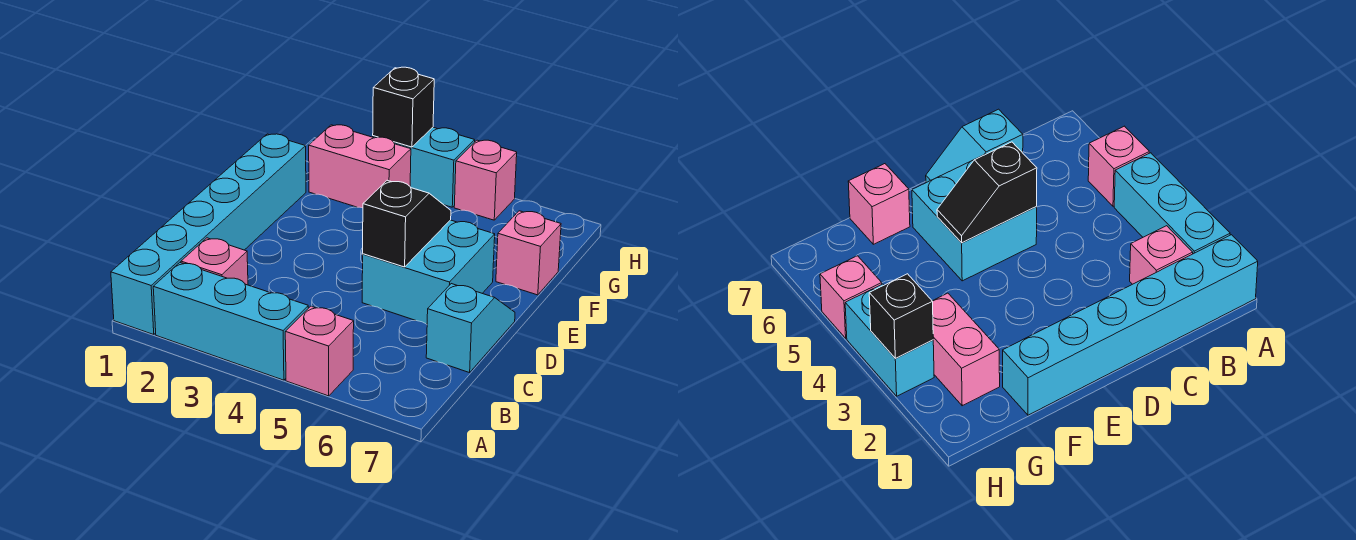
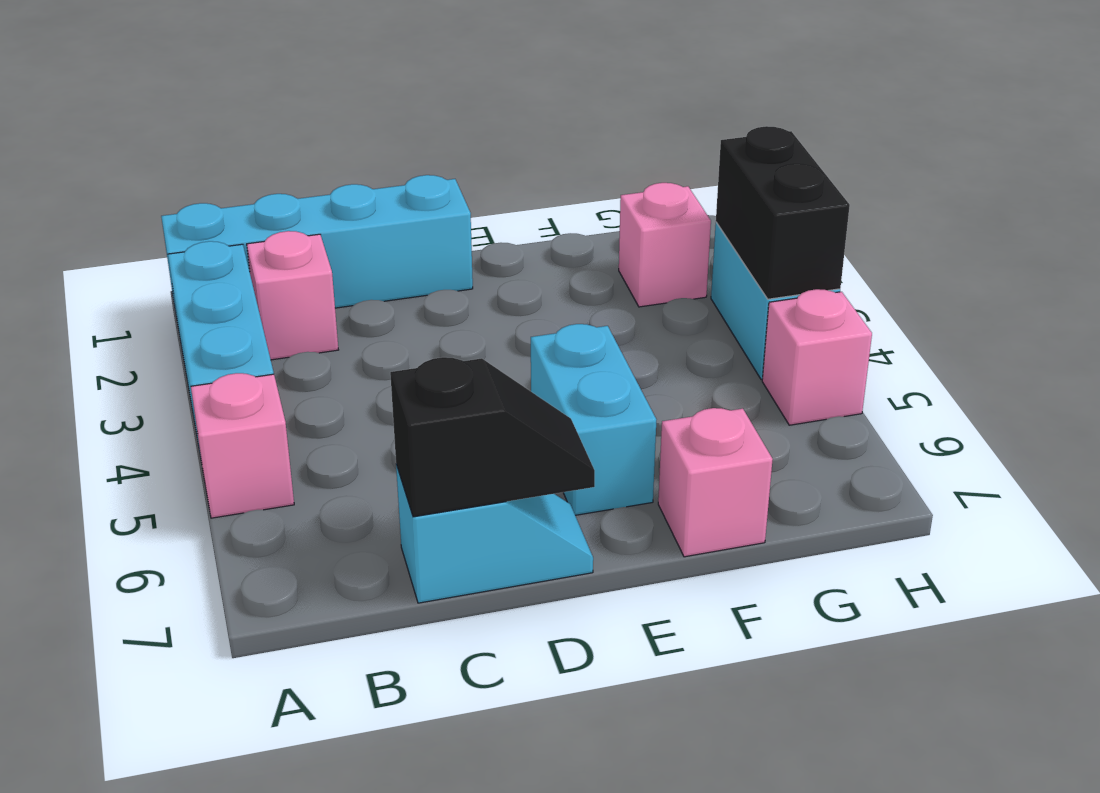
cyan brick A1:F1 level 1 -> cyan brick A1:D1 level 1
cyan brick D5:E6 level 1 -> cyan brick E5:E6 level 1
black slope D5:E5 level 2 top D -> black slope C7:D7 level 2 top C
pink brick G2:G3 level 1 -> pink brick G2 level 1
black brick H3 level 2 -> black brick H3:H4 level 2

